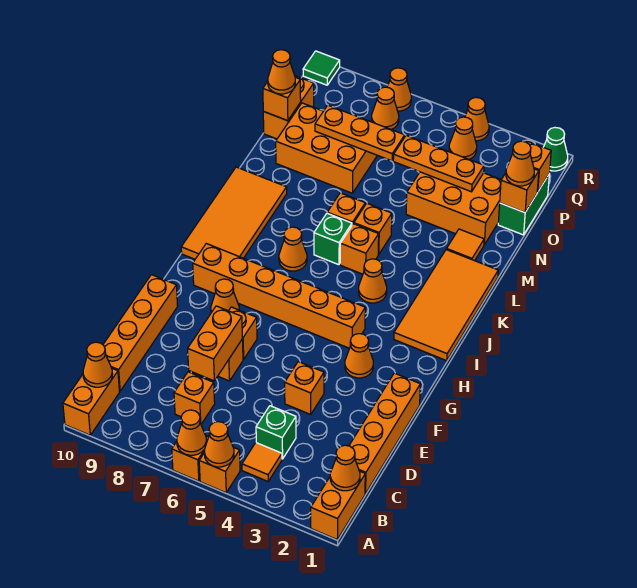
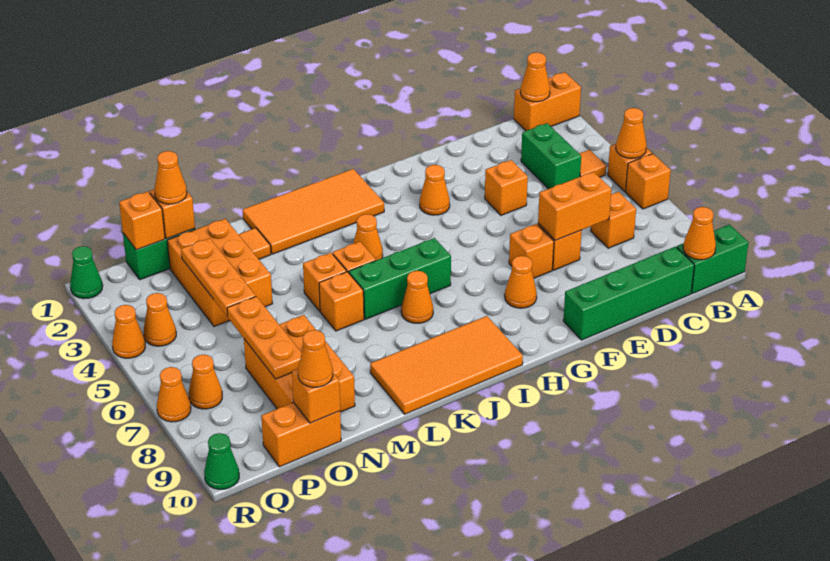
orange cone A6 level 2 -> none
orange brick A10:B10 level 1 -> green brick A10:B10 level 1
orange brick C1:F1 level 1 -> none
green brick C4 level 1 -> green brick C3:C4 level 1
orange brick C10:F10 level 1 -> green brick C10:F10 level 1
orange brick H4:H9 level 1 -> none
green brick K6 level 1 -> green brick I6:K6 level 1
green tile R10 level 1 -> green cone R10 level 1

